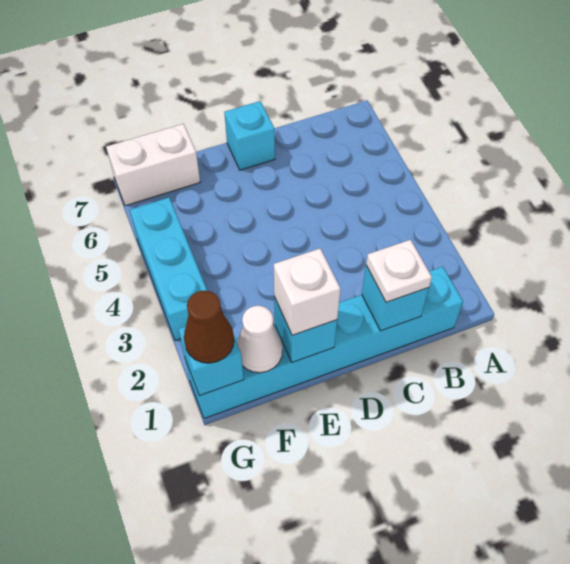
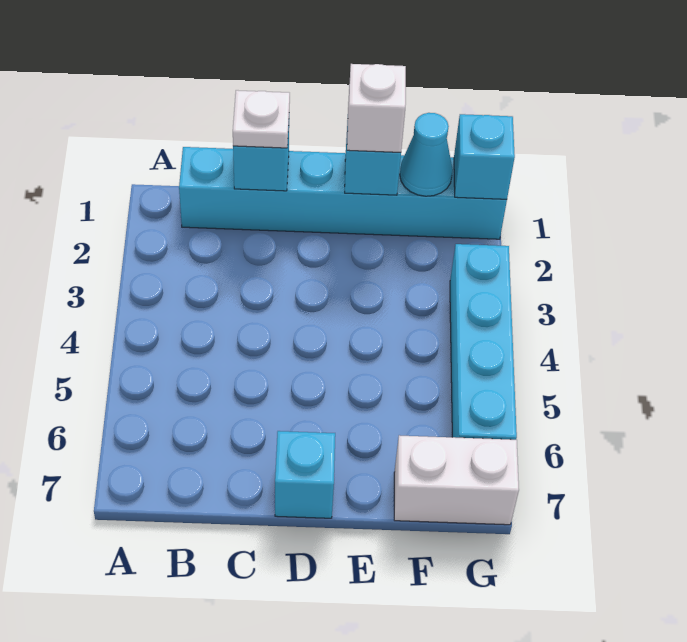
white cone F1 level 2 -> cyan cone F1 level 2
brown cone G1 level 3 -> none
cyan brick G3:G5 level 1 -> cyan brick G3:G6 level 1

